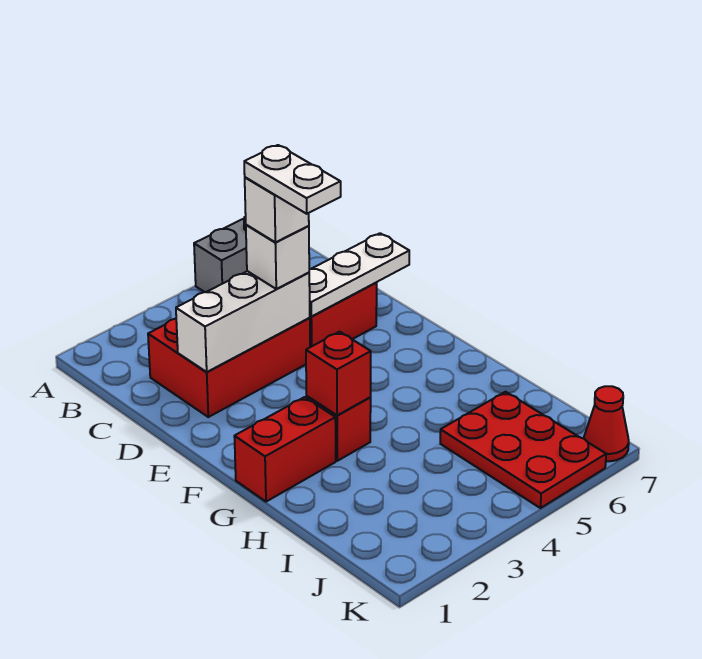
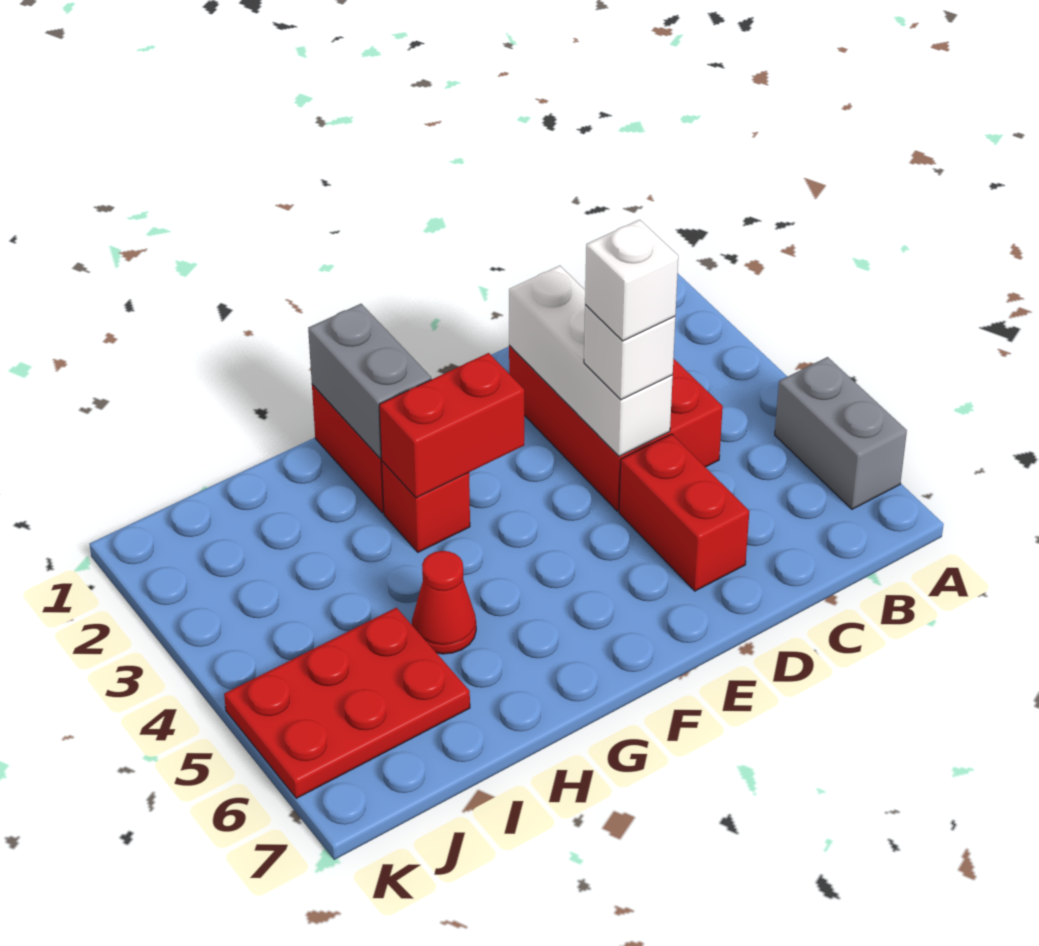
white plate D4:E4 level 5 -> none
white plate D5:D7 level 2 -> none
none -> grey brick G1:G2 level 2
red brick G3 level 2 -> red brick F3:G3 level 2
red cone K7 level 1 -> red cone H5 level 1

